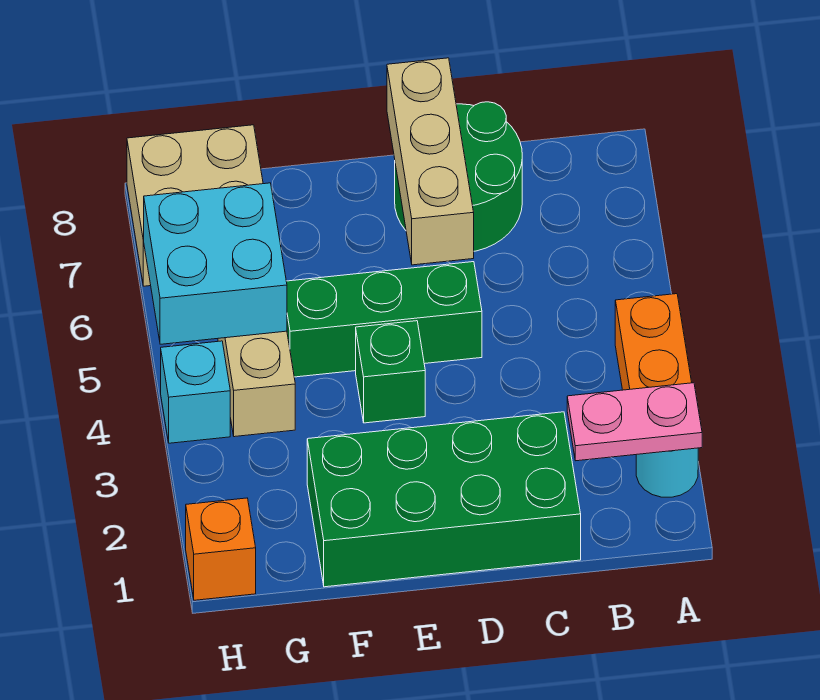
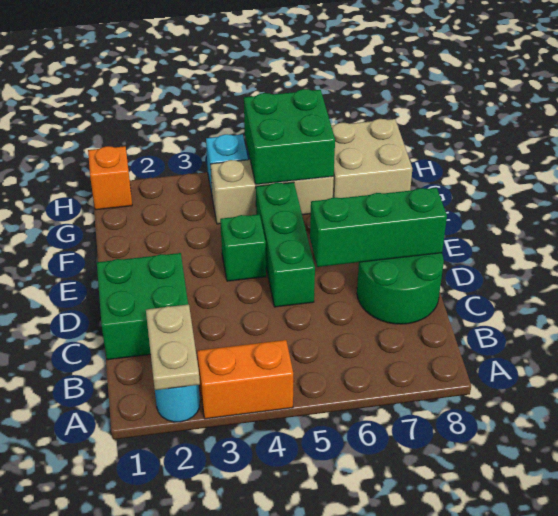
pink plate A2:B2 level 2 -> tan plate A2:B2 level 2
green brick C1:F2 level 1 -> green brick C1:D2 level 1
tan brick D6:D8 level 2 -> green brick D6:D8 level 2
cyan brick G5:H6 level 2 -> green brick G5:H6 level 2

